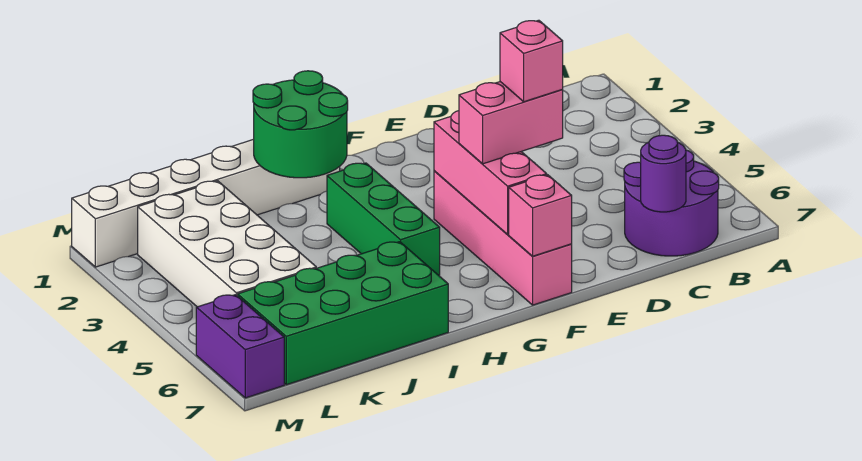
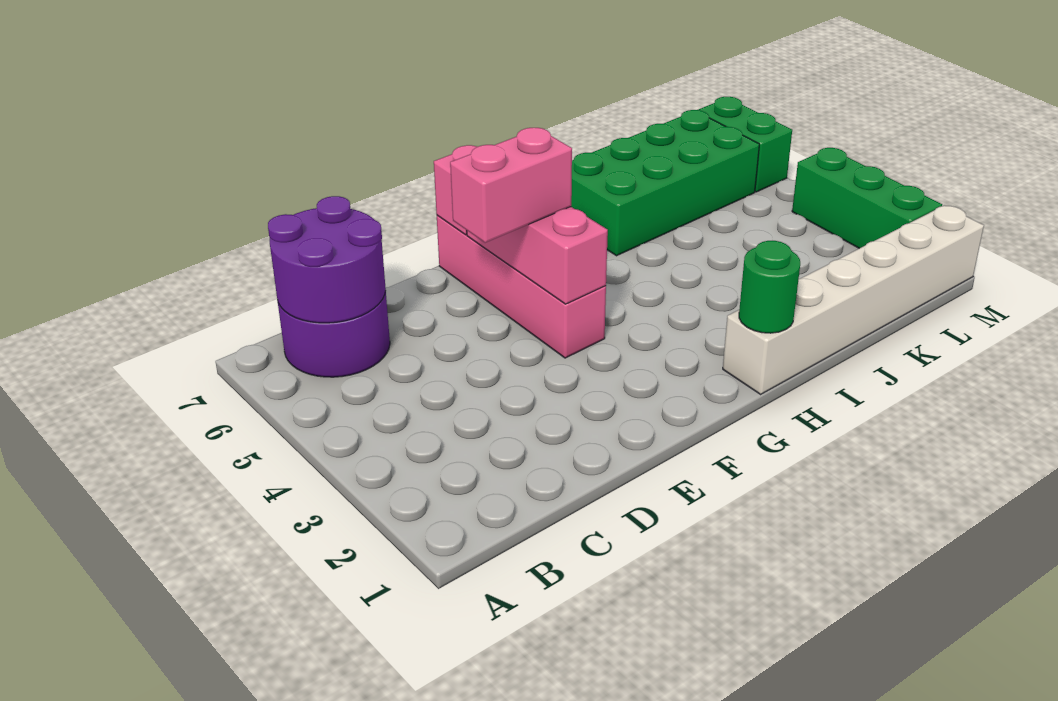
purple round brick C7 level 2 -> purple round brick B6:C7 level 2
pink brick E5 level 4 -> none
green round brick H1:I2 level 2 -> green round brick H1 level 2
green brick H3:H5 level 1 -> green brick M2:M4 level 1
white brick K2:L5 level 1 -> none
purple brick M6:M7 level 1 -> green brick M6:M7 level 1

